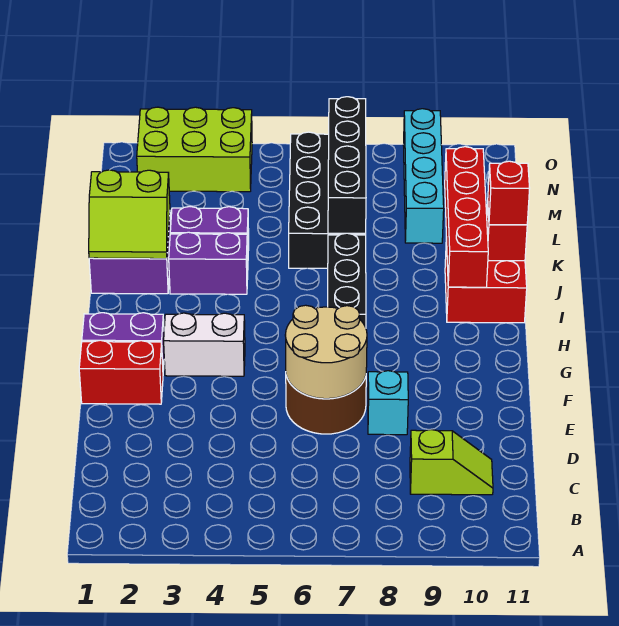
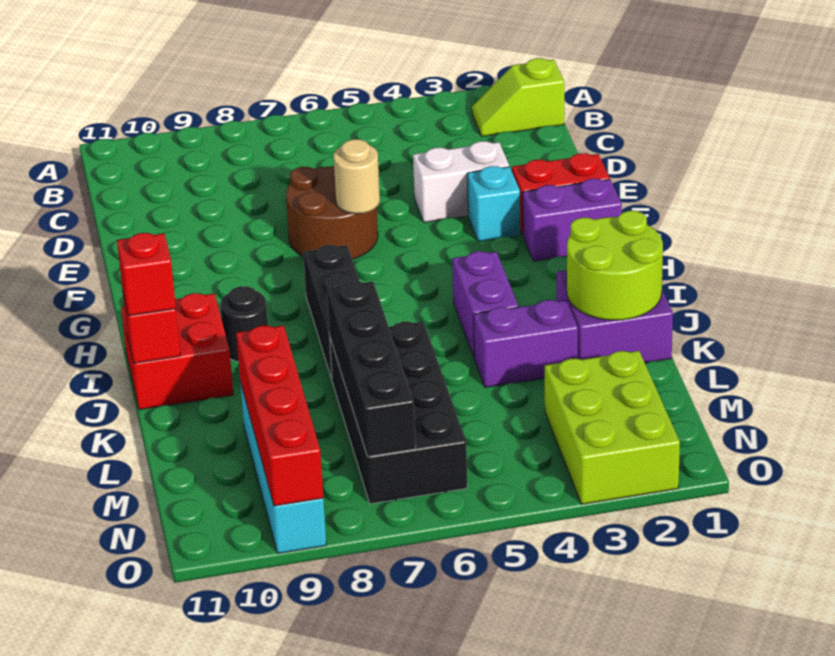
lime slope C9:C10 level 1 top 9 -> lime slope B1:B2 level 1 top 1
tan round brick E6:F7 level 2 -> tan round brick F6 level 2
cyan brick E8 level 1 -> cyan brick F3 level 1
white brick G3:G4 level 1 -> white brick E3:E4 level 1
none -> black round brick I9 level 1
red brick I10:L10 level 2 -> red brick L9:O9 level 2
lime slope J1:K2 level 2 top K -> lime round brick J1:K2 level 2
purple brick J3:J4 level 1 -> purple brick I4:J4 level 1
lime brick N2:O4 level 1 -> lime brick M2:O3 level 1

